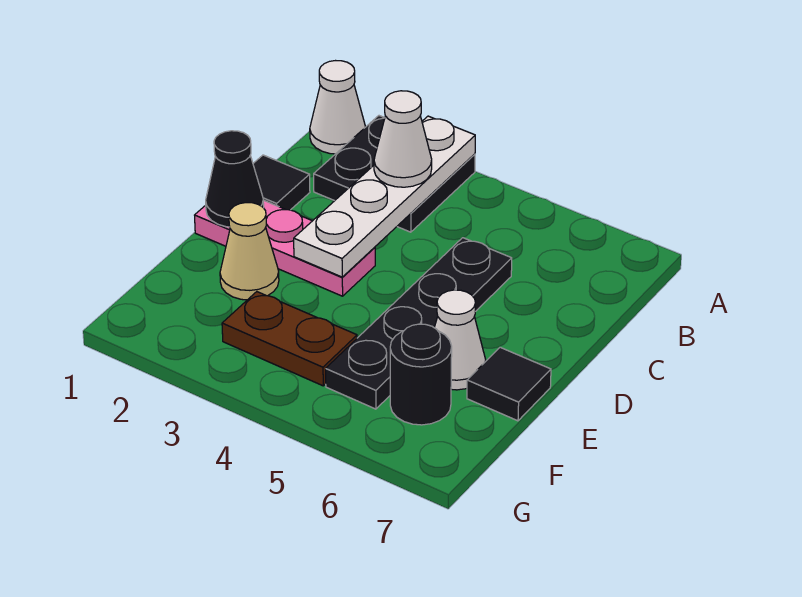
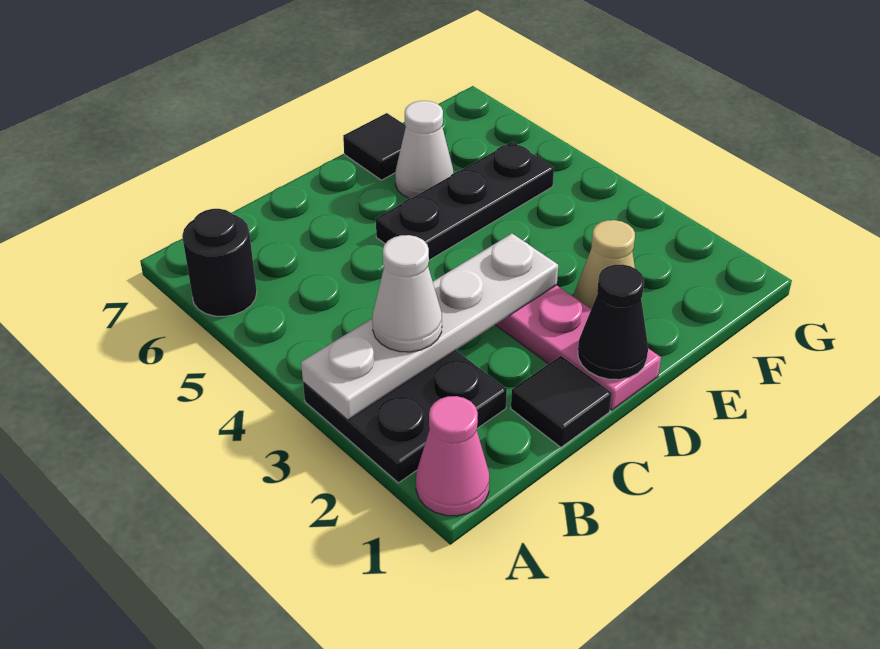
white cone A1 level 1 -> pink cone A1 level 1
black plate C5:F5 level 1 -> black plate D5:F5 level 1
brown plate F3:F4 level 1 -> none
black round brick F6 level 1 -> black round brick A6 level 1

